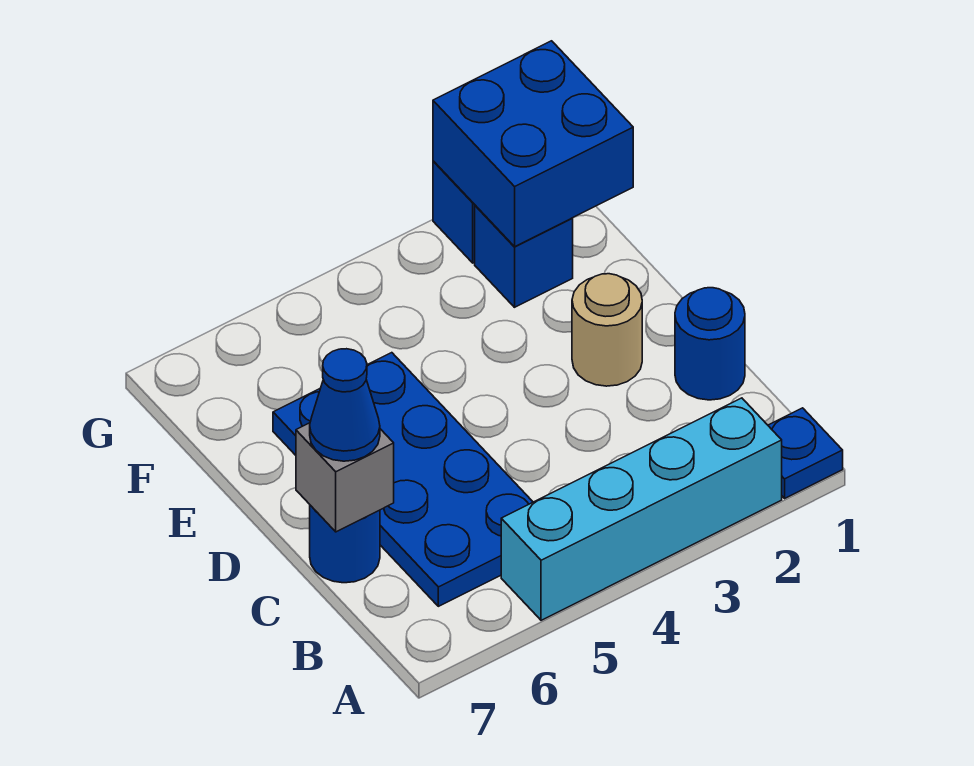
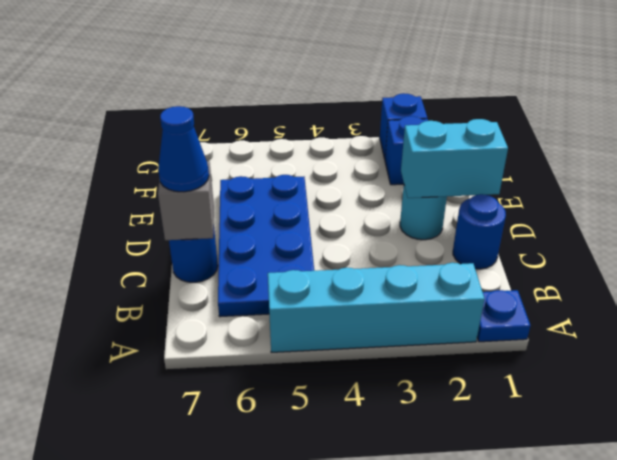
none -> cyan brick D1:D2 level 2
tan round brick D2 level 1 -> cyan round brick D2 level 1
blue brick F1:G2 level 2 -> none

